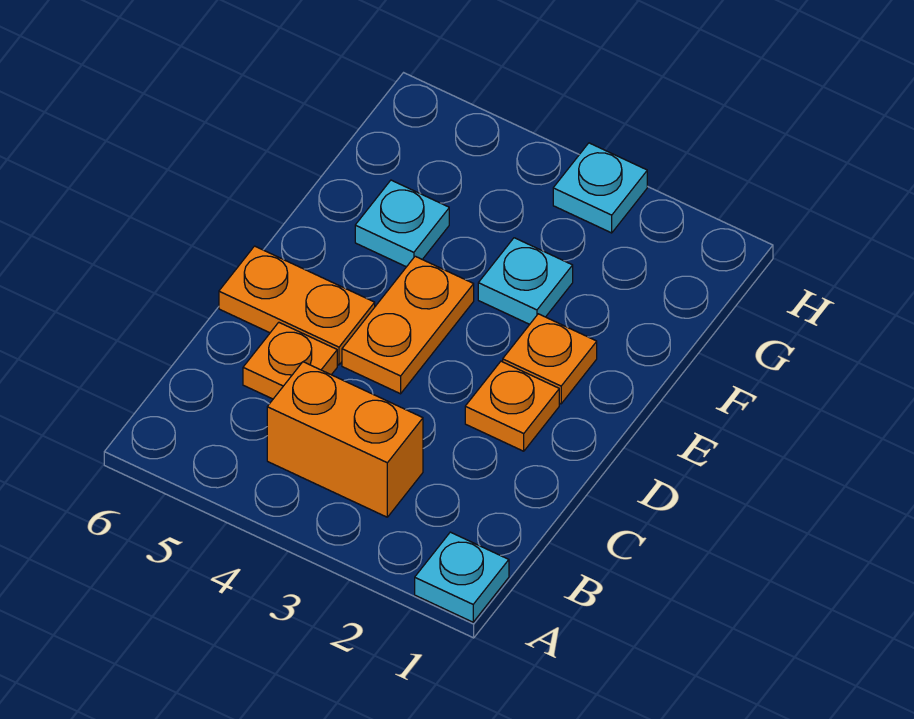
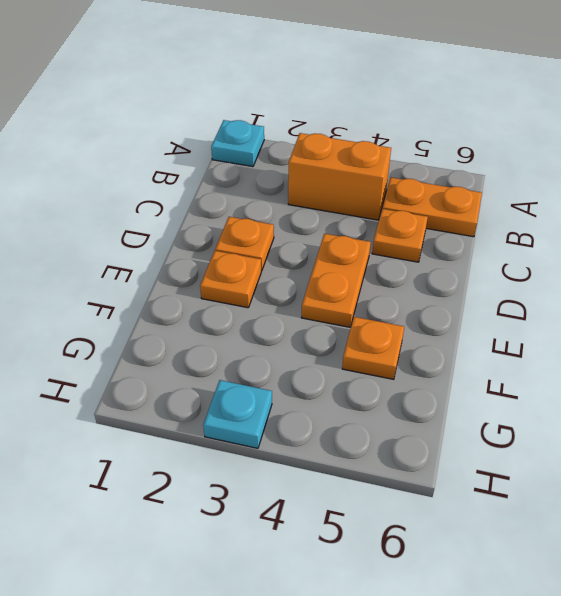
orange plate D5:D6 level 1 -> orange plate B5:B6 level 1
cyan plate F3 level 1 -> none
cyan plate F5 level 1 -> orange plate F5 level 1

